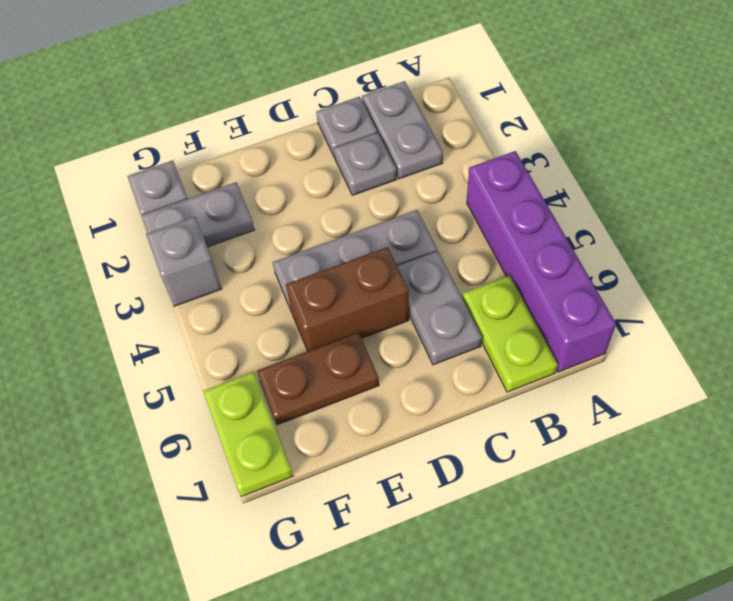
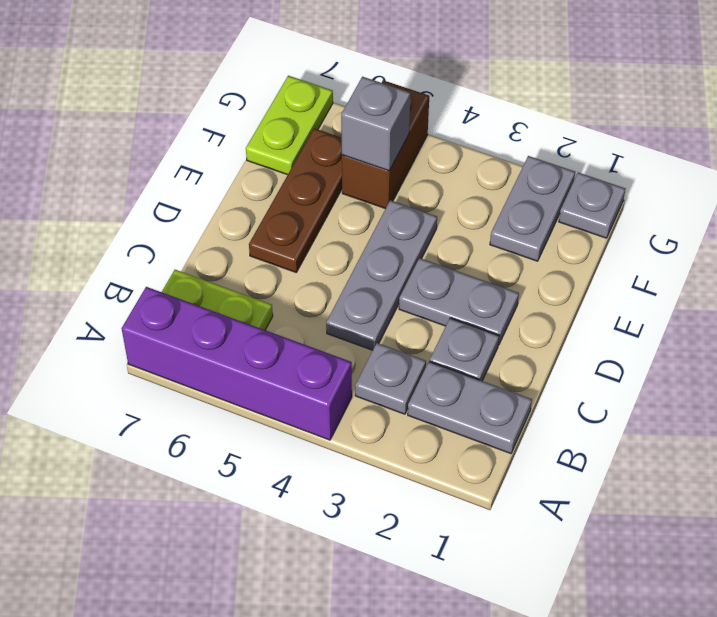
grey plate C1 level 1 -> grey plate B3 level 1
grey plate C5:C6 level 1 -> grey plate D2:D3 level 1
brown brick D5:E5 level 1 -> brown brick F5:G5 level 1
brown plate E6:F6 level 1 -> brown plate D6:F6 level 1
grey brick G3 level 1 -> grey brick F5 level 2
lime plate G6:G7 level 1 -> lime plate F7:G7 level 1

